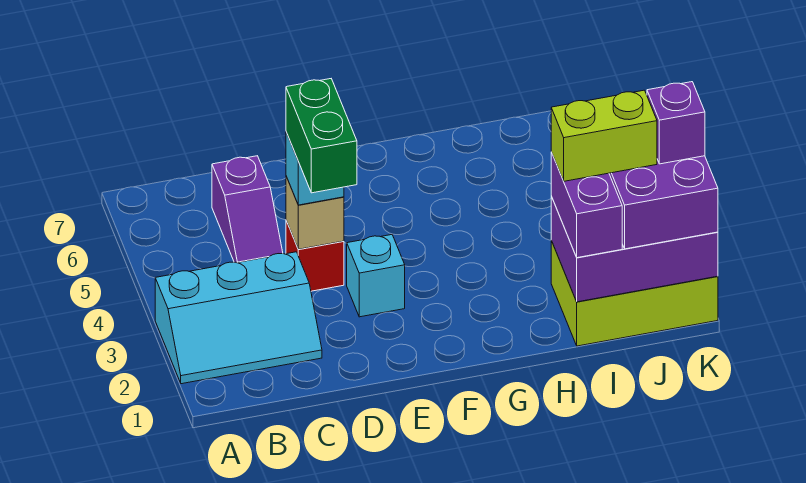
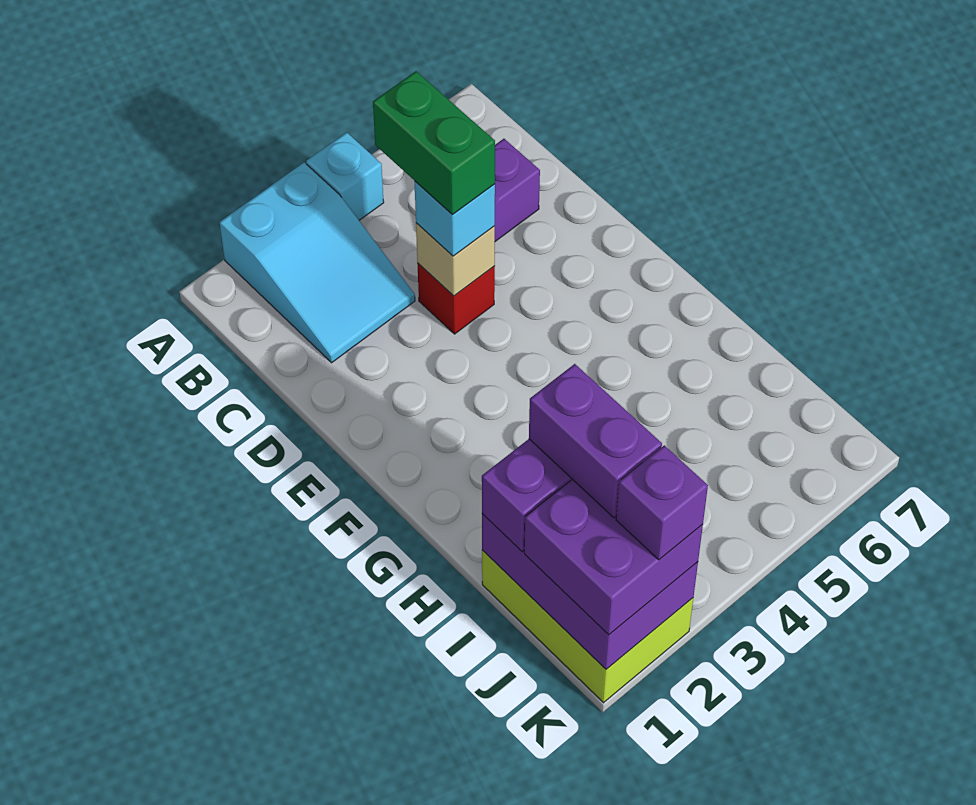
cyan slope A2:C3 level 1 top 3 -> cyan slope A2:C3 level 1 top A
green brick D3:D4 level 4 -> green brick C4:D4 level 4
cyan brick E3 level 1 -> cyan brick A4 level 1
lime brick I2:J2 level 4 -> purple brick I2:J2 level 4

